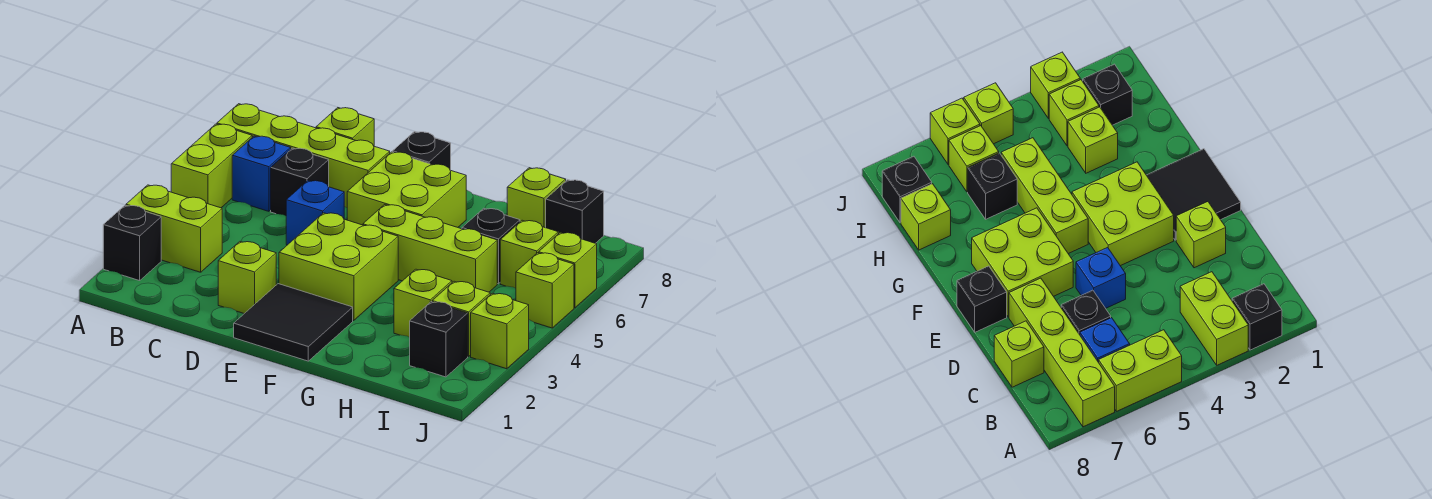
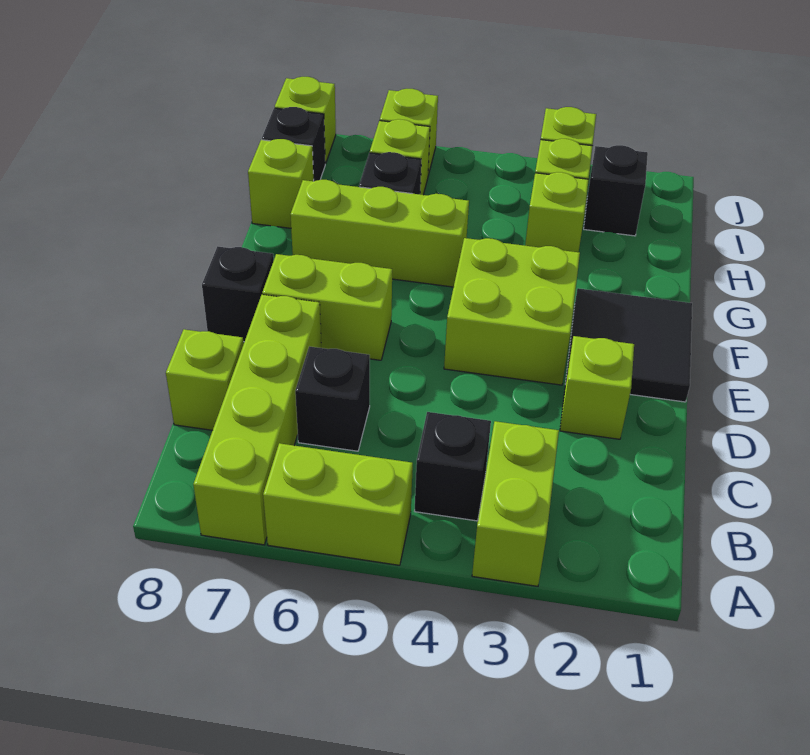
black brick A2 level 1 -> black brick B4 level 1
blue brick B6 level 1 -> none
blue brick D5 level 1 -> none
lime brick E6:F7 level 1 -> lime brick E6:E7 level 1
lime brick F5:H5 level 1 -> lime brick G5:G7 level 1
lime brick J5 level 1 -> lime brick J8 level 1

